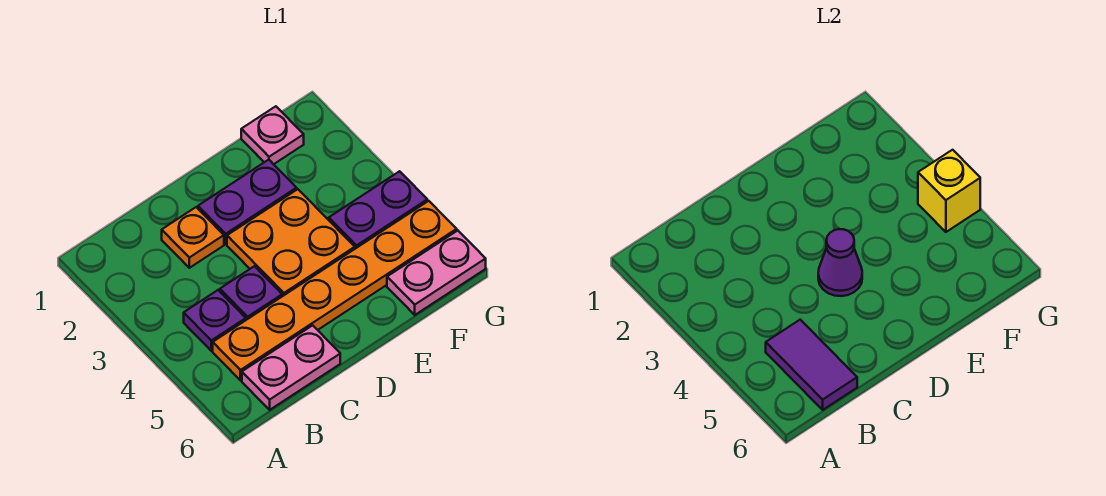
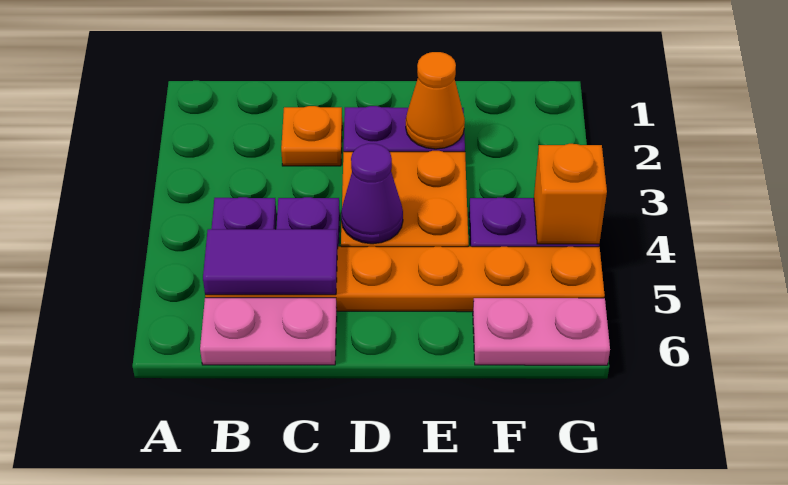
purple tile B5:B6 level 2 -> purple tile B5:C5 level 2
none -> orange cone E2 level 2
pink plate F1 level 1 -> none
yellow brick G4 level 2 -> orange brick G4 level 2

